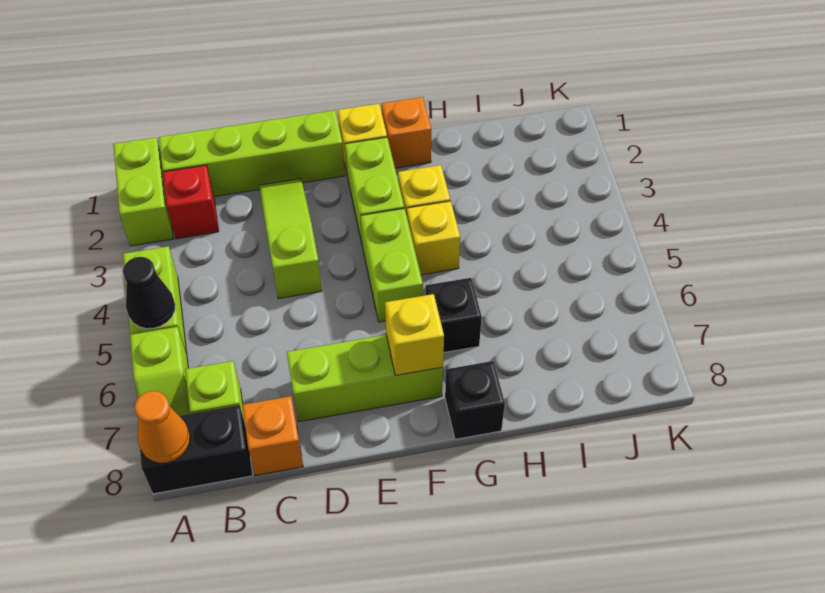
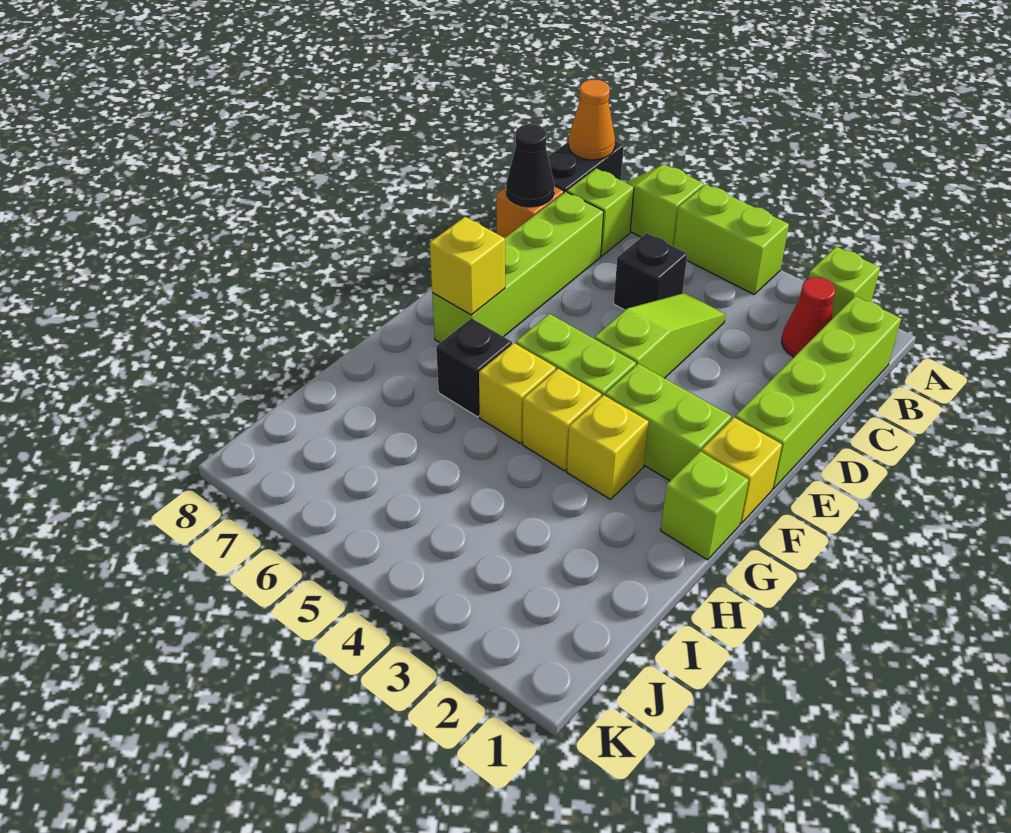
lime brick A1:A2 level 1 -> lime brick A2 level 1
black cone A5 level 2 -> black cone C8 level 2
red brick B2 level 1 -> red cone B2 level 1
lime slope D2:D4 level 1 top 4 -> lime slope C4:E4 level 1 top E
lime brick D7:F7 level 1 -> lime brick C7:F7 level 1
orange brick G1 level 1 -> lime brick G1 level 1
none -> yellow brick G5 level 1
black brick G8 level 1 -> black brick C5 level 1

